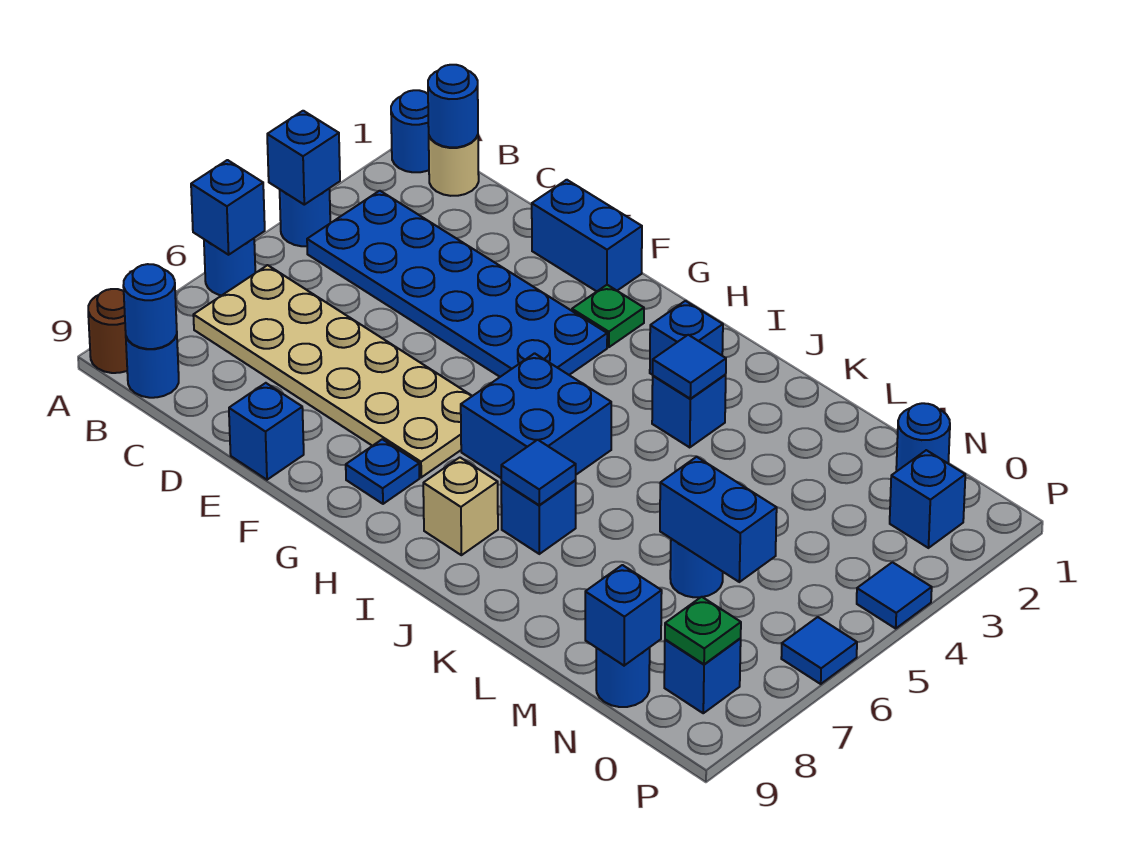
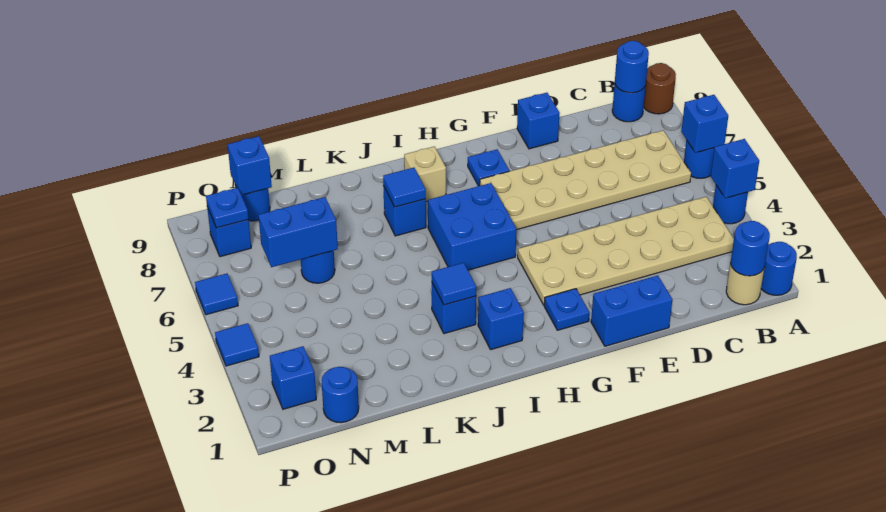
blue plate B3:G4 level 1 -> tan plate B3:G4 level 1
green plate G2 level 1 -> blue plate G2 level 1
green plate O8 level 2 -> blue plate O8 level 2

